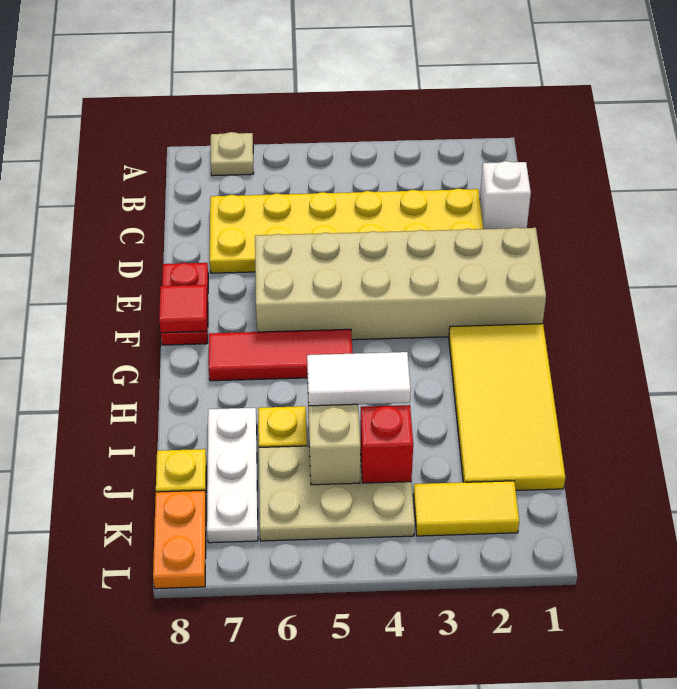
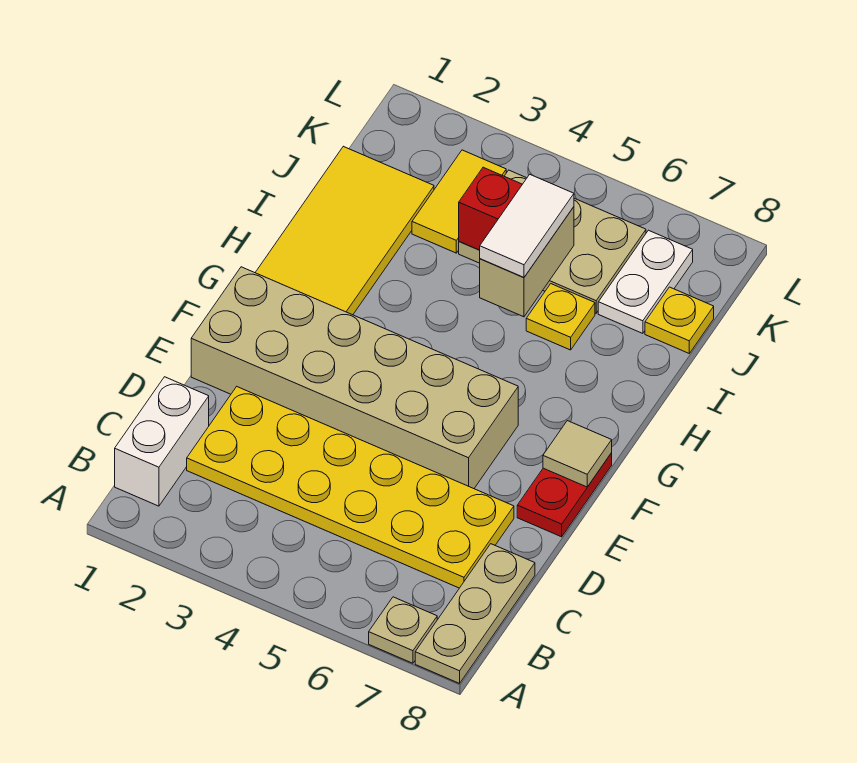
none -> tan plate A8:C8 level 1
white brick C1 level 1 -> white brick B1:C1 level 1
red tile F8 level 2 -> tan tile F8 level 2
red tile G5:G7 level 1 -> none
white tile I4:I5 level 3 -> white tile I5:J5 level 3
white plate I7:K7 level 1 -> white plate J7:K7 level 1
yellow tile K2:K3 level 1 -> yellow tile J3:K3 level 1
orange plate K8:L8 level 1 -> none

